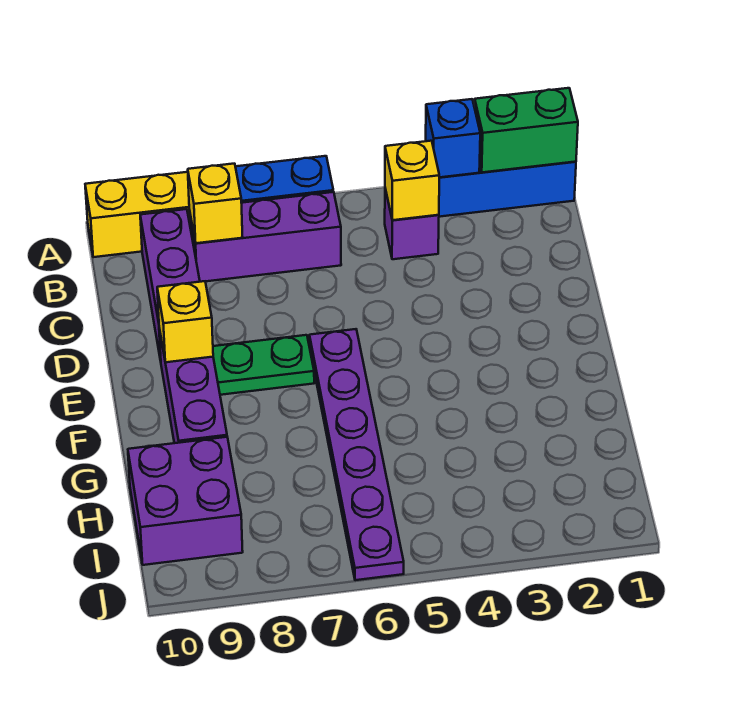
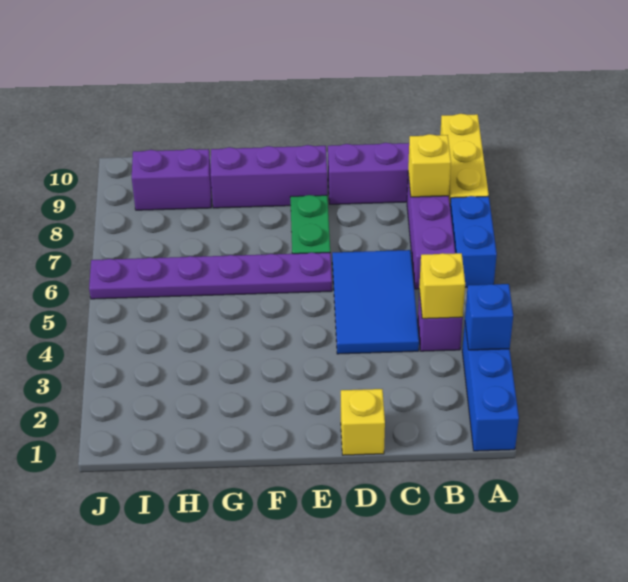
green brick A1:A2 level 2 -> none
none -> blue tile C4:D6 level 1
yellow brick E9 level 2 -> yellow brick D1 level 1
purple brick H9:I10 level 1 -> purple brick H9:I9 level 1

